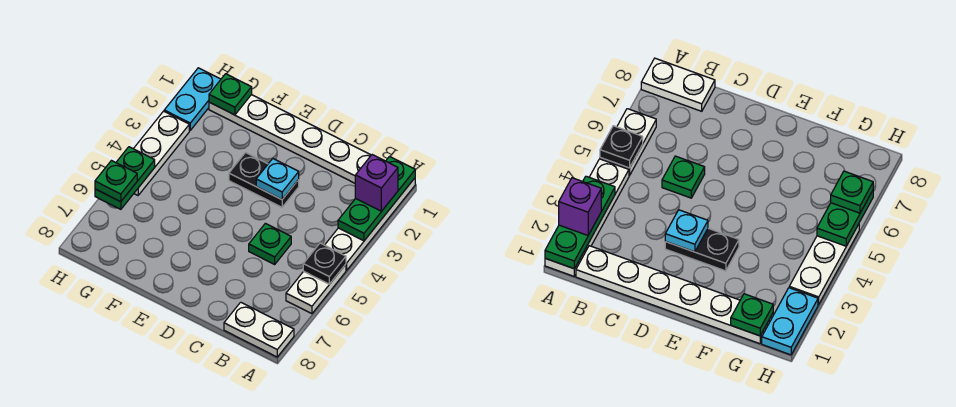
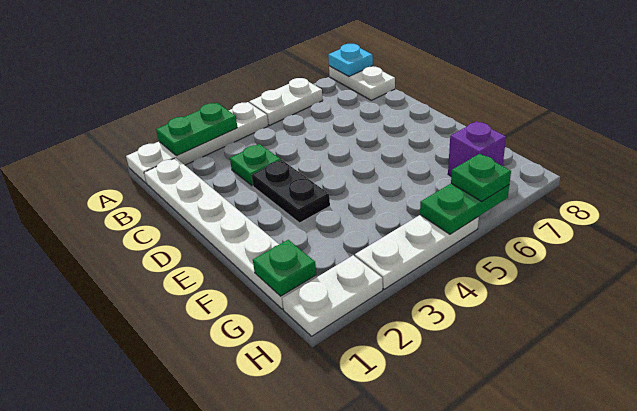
green plate A1:A3 level 2 -> green plate A2:A3 level 2
purple brick A2 level 3 -> purple brick G7 level 1
black plate A5 level 2 -> none
green plate C5 level 1 -> green plate C3 level 1
cyan plate D3 level 2 -> cyan plate A8 level 2
cyan plate H1:H2 level 1 -> white plate H1:H2 level 1

